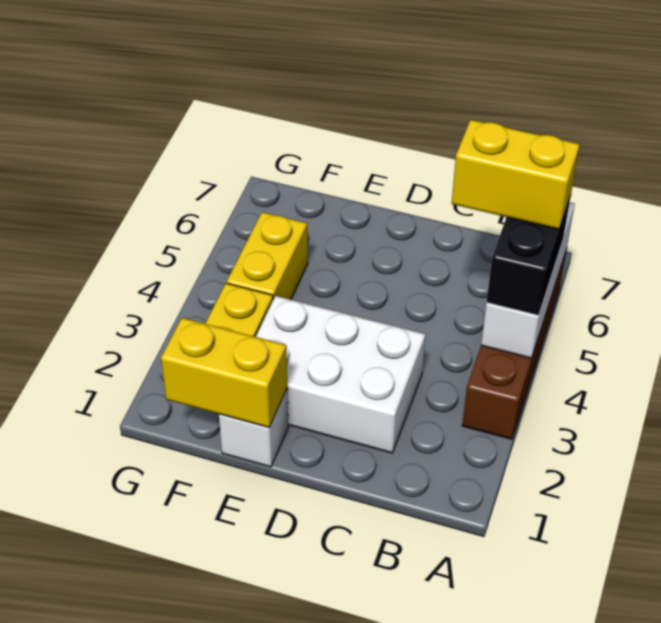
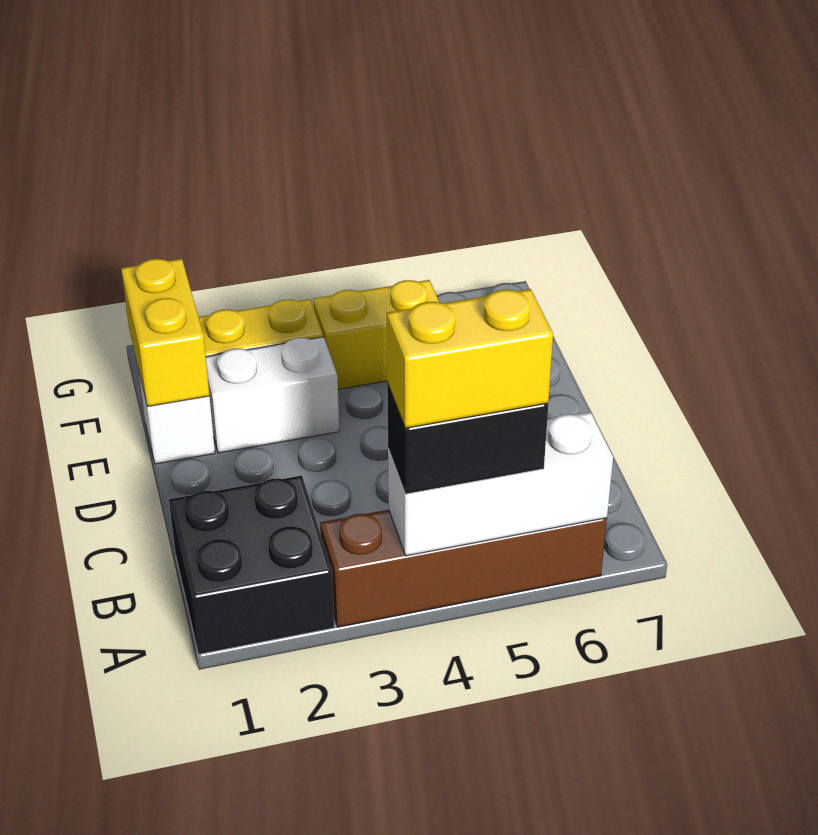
none -> black brick A1:B2 level 1
yellow brick A5:B5 level 4 -> yellow brick A4:A5 level 4
white brick C2:E3 level 1 -> white brick E2:E3 level 1

